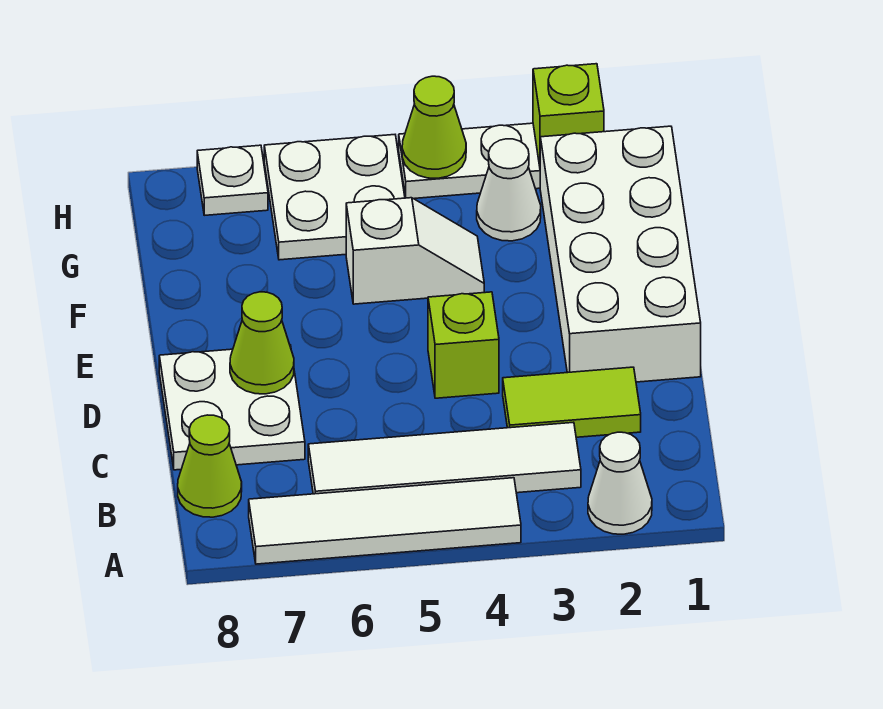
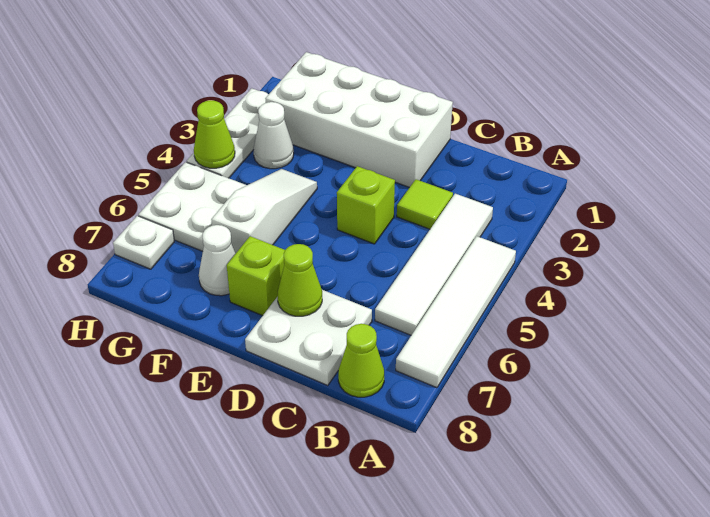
white cone A2 level 1 -> white cone F7 level 1
lime tile C2:C3 level 1 -> lime tile C3 level 1
white slope F4:F5 level 1 top 5 -> white slope F4:F6 level 1 top 6
lime brick H2 level 2 -> lime brick E7 level 1

